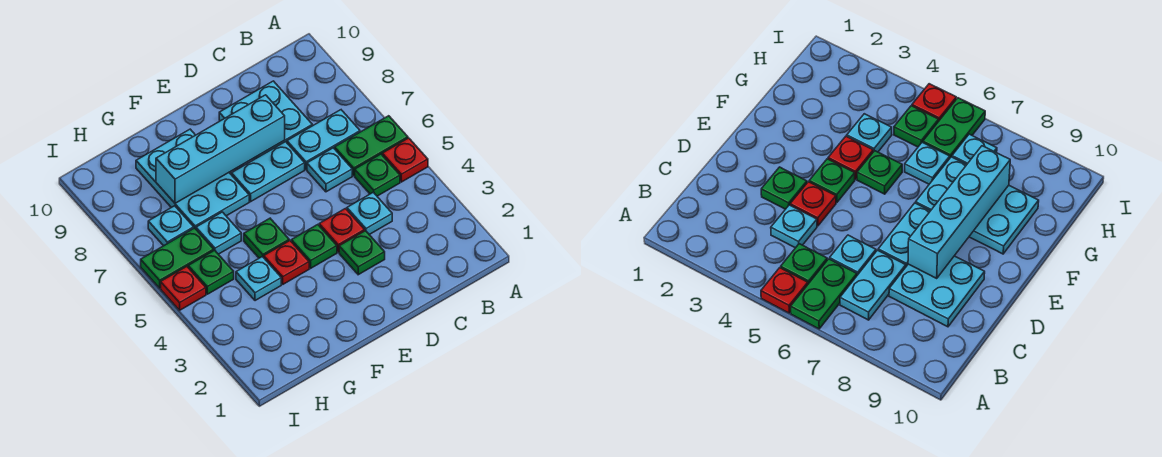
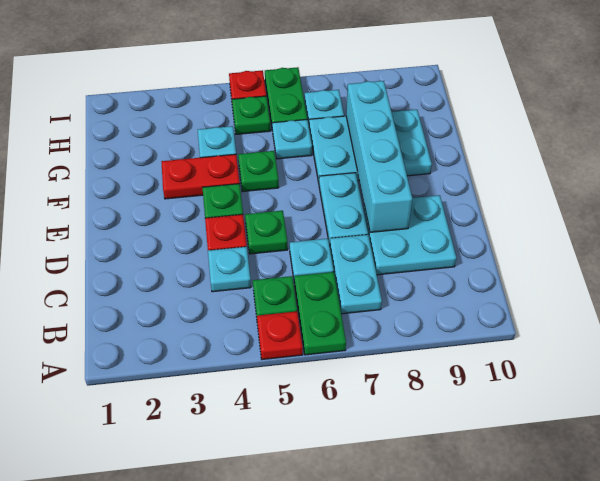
green plate D3 level 1 -> green plate D5 level 1
red plate F4 level 1 -> red plate F3:F4 level 1

